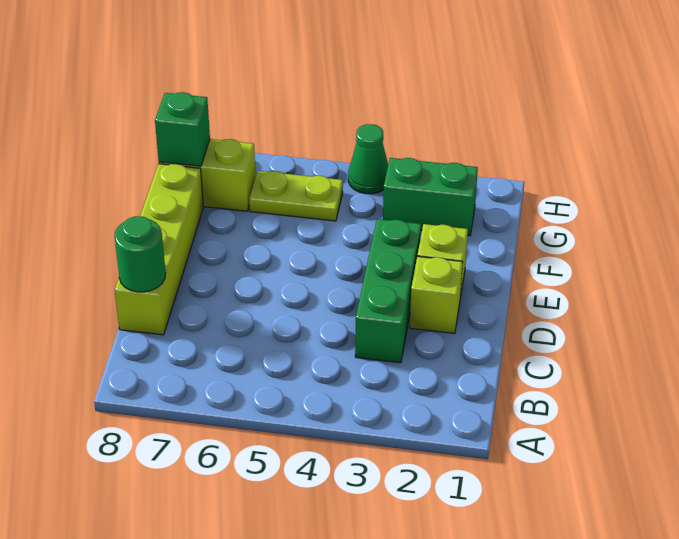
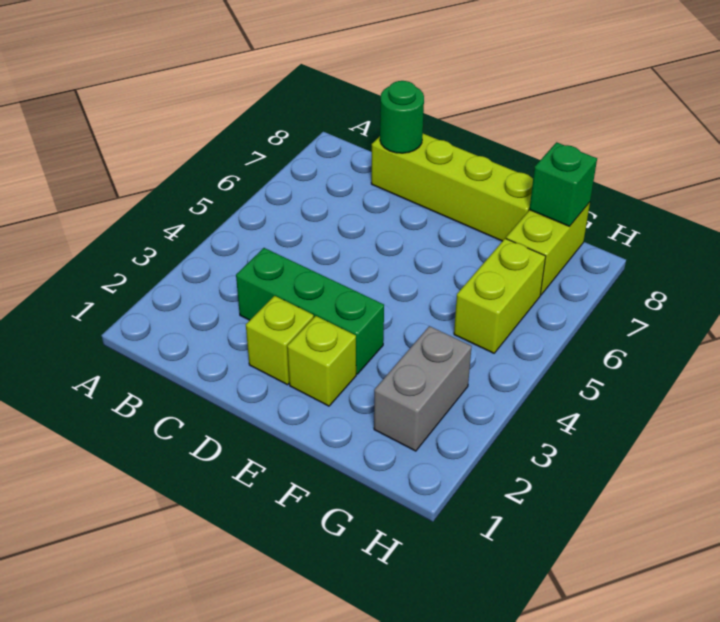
green brick G2:G3 level 1 -> grey brick G2:G3 level 1
lime plate G5:G6 level 1 -> lime brick G5:G6 level 1
green cone H4 level 1 -> none

